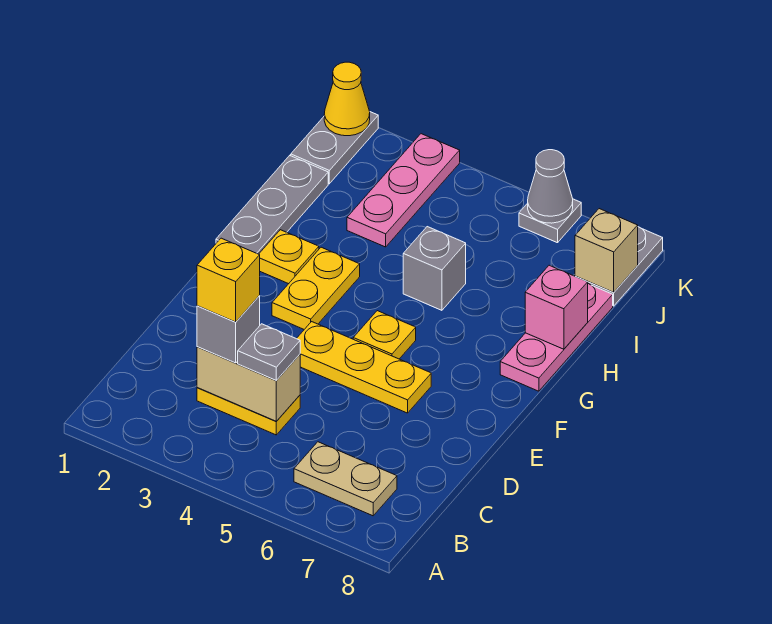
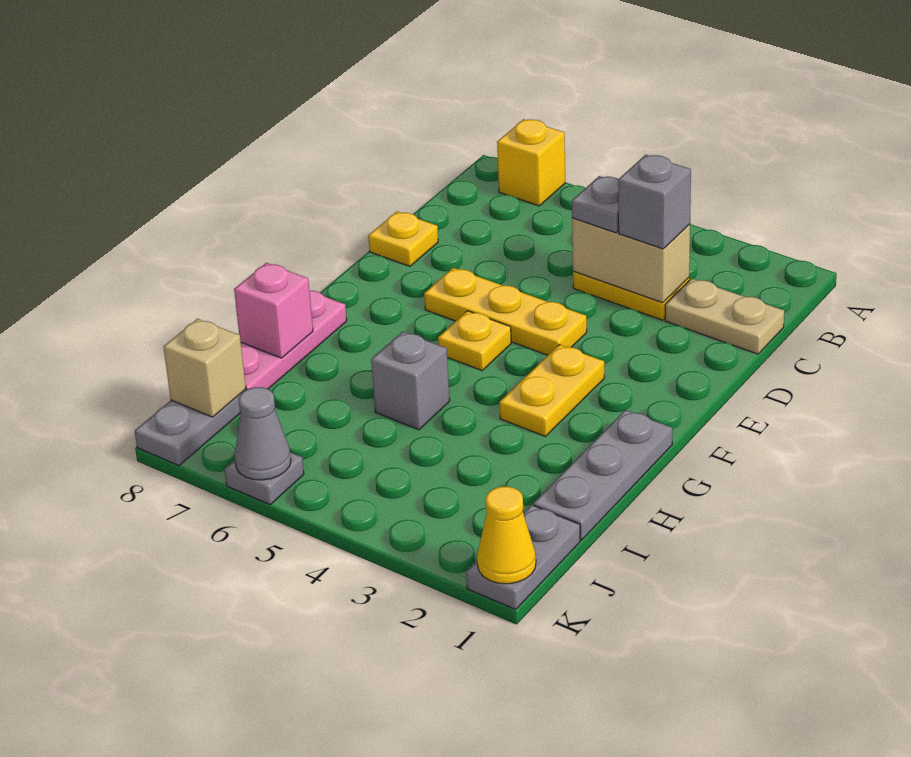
tan plate B6:B7 level 1 -> tan plate C1:C2 level 1
yellow brick C3 level 4 -> yellow brick A7 level 1
yellow plate G2 level 1 -> yellow plate D8 level 1
pink plate I3:K3 level 1 -> none

